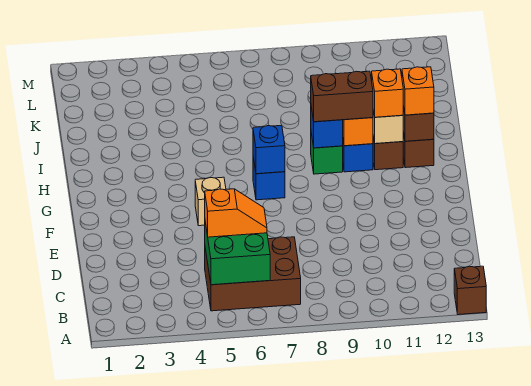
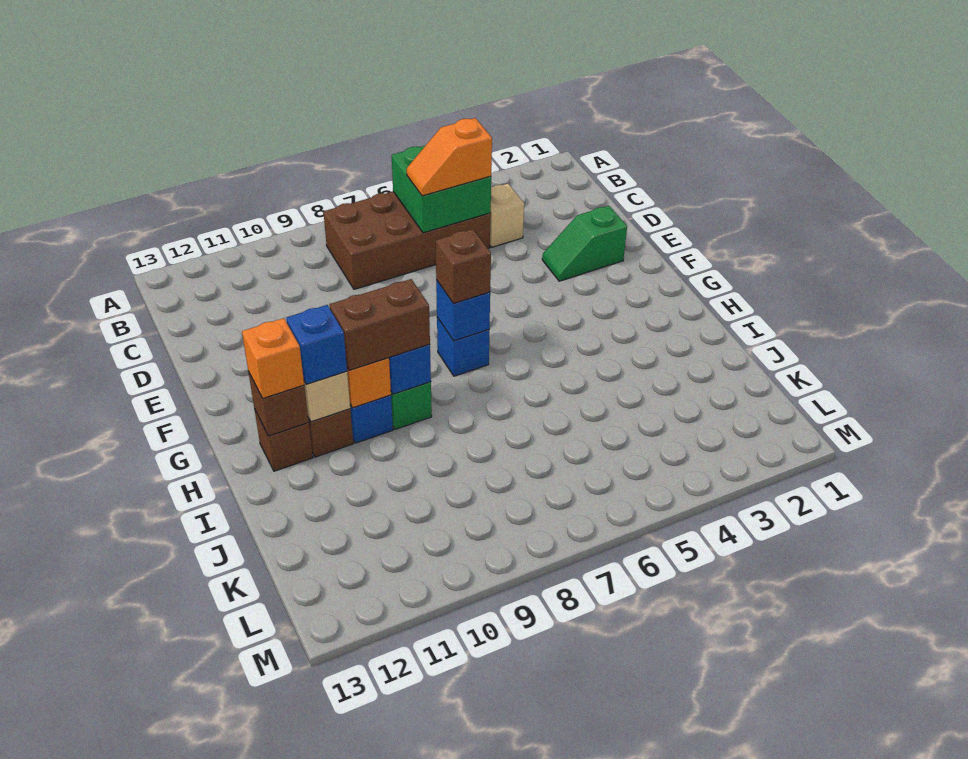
brown brick A13 level 1 -> brown brick G7 level 3
brown brick B5:C7 level 1 -> brown brick B5:C8 level 1
none -> green slope E2:E3 level 1 top 2
tan brick F5 level 1 -> tan brick C4 level 1
orange brick H11 level 3 -> blue brick H11 level 3

